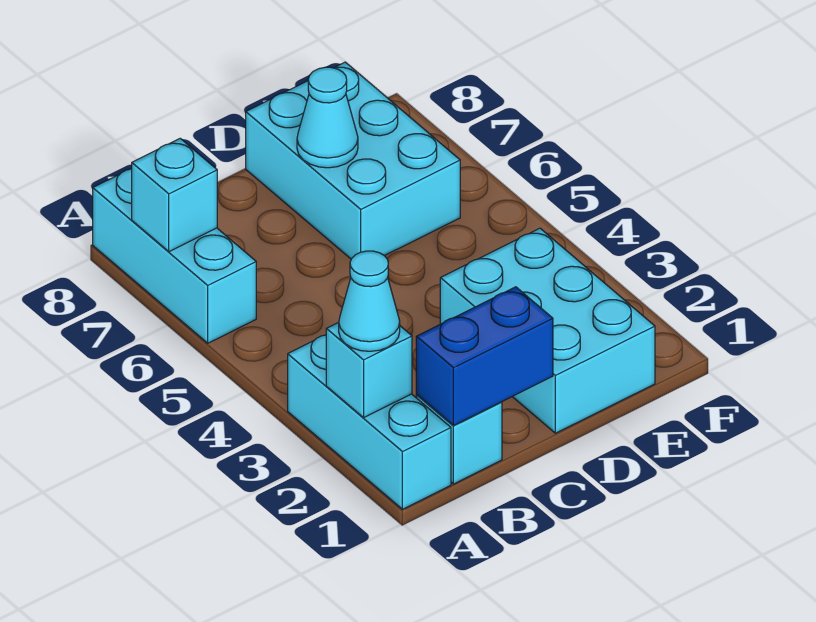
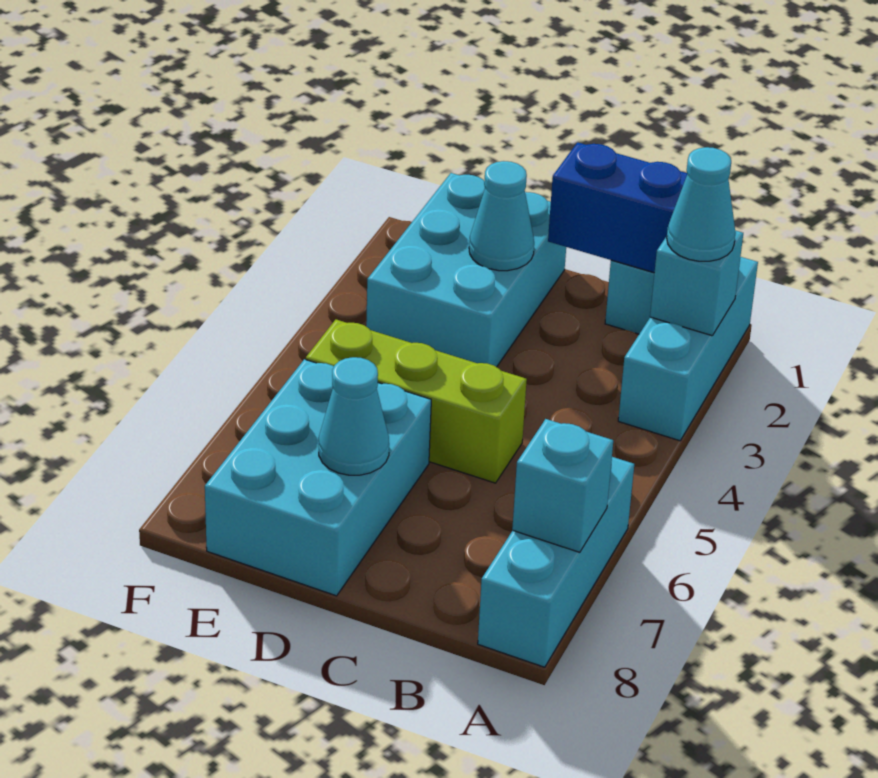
none -> lime brick C5:E5 level 1
none -> cyan cone D2 level 2

